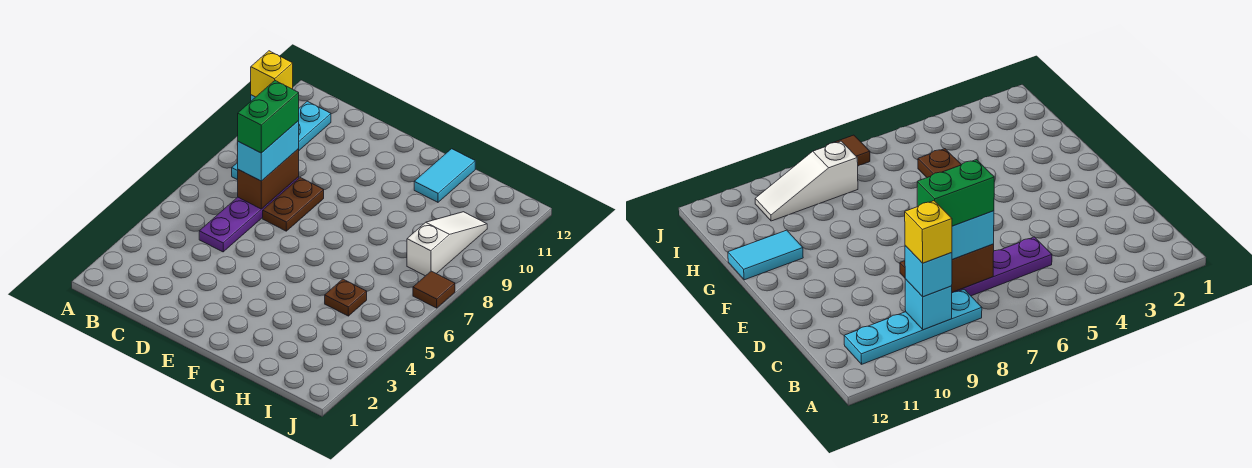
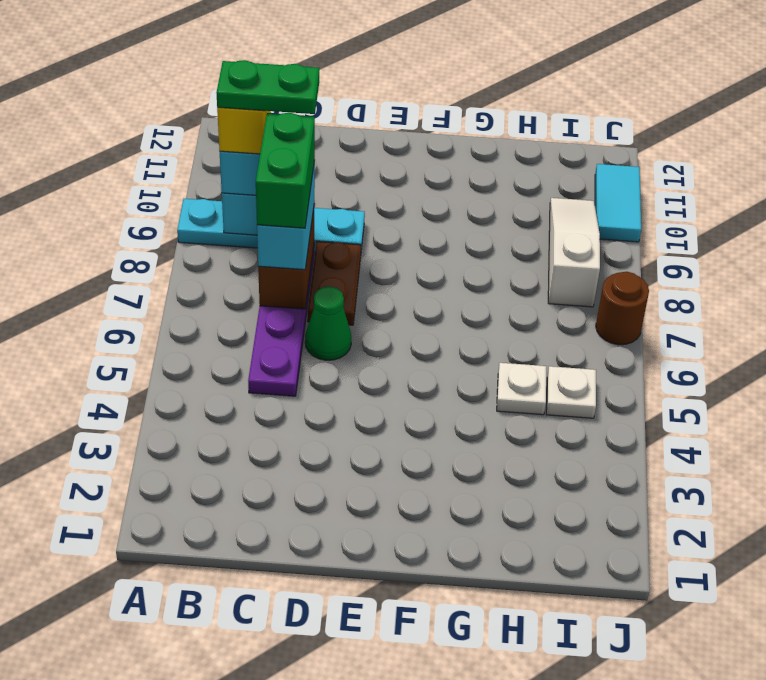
cyan plate B8:B11 level 1 -> cyan plate A9:D9 level 1
none -> green plate B9:C9 level 5
none -> green cone D6 level 1
cyan tile G11:G12 level 1 -> cyan tile J10:J11 level 1
brown plate H5 level 1 -> white plate H5 level 1
none -> white plate I5 level 1
brown tile J7 level 1 -> brown round brick J7 level 1

